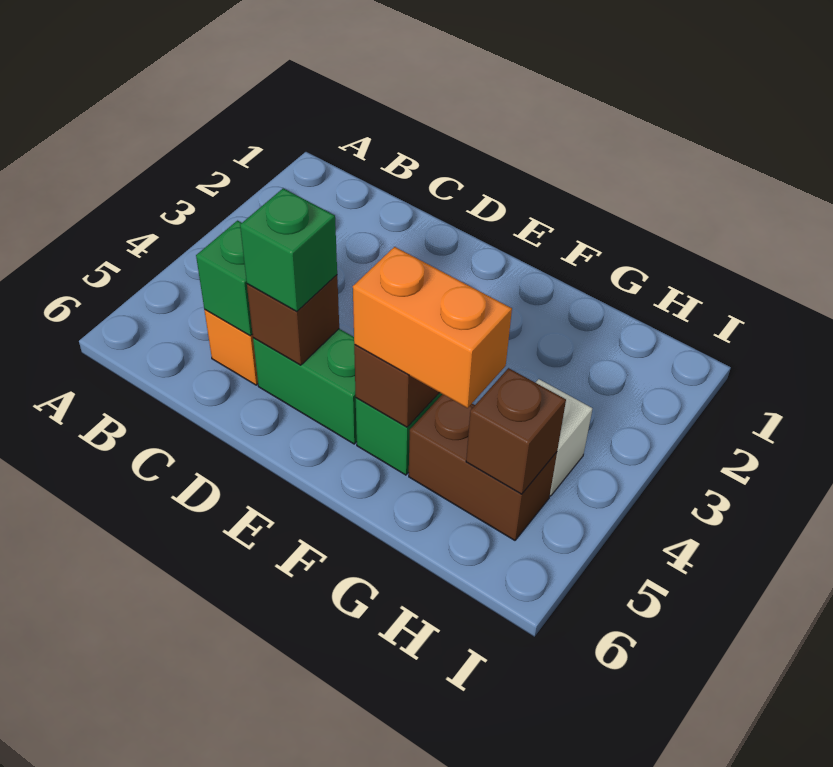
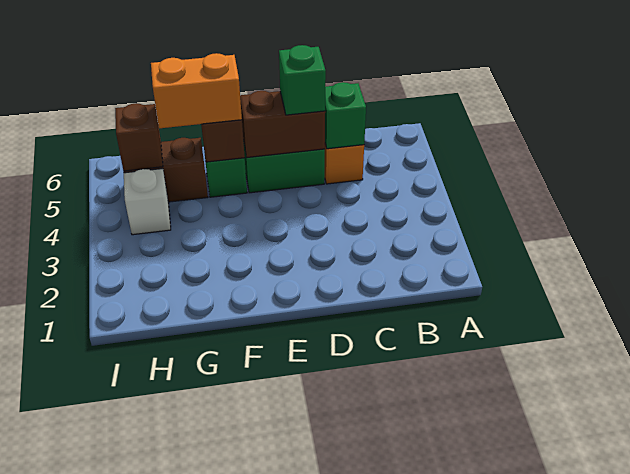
brown brick D5 level 2 -> brown brick D5:E5 level 2

